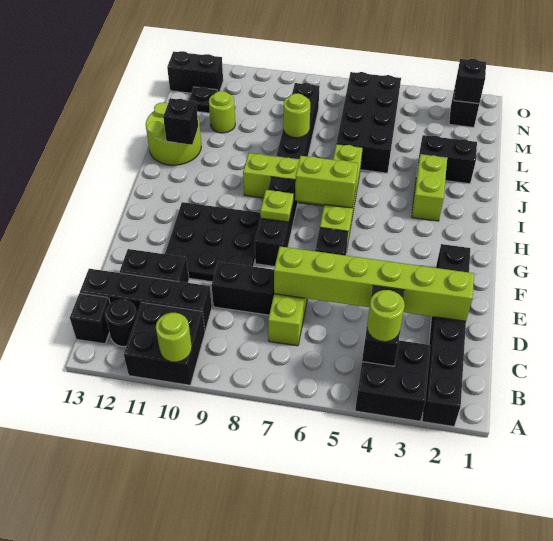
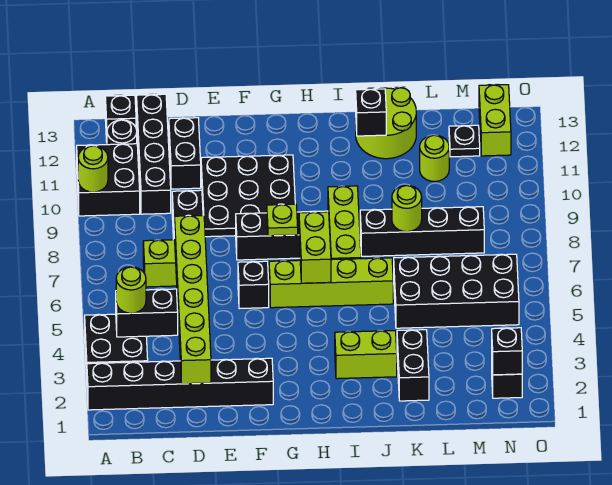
black brick N12:N13 level 1 -> lime brick N12:N13 level 1

